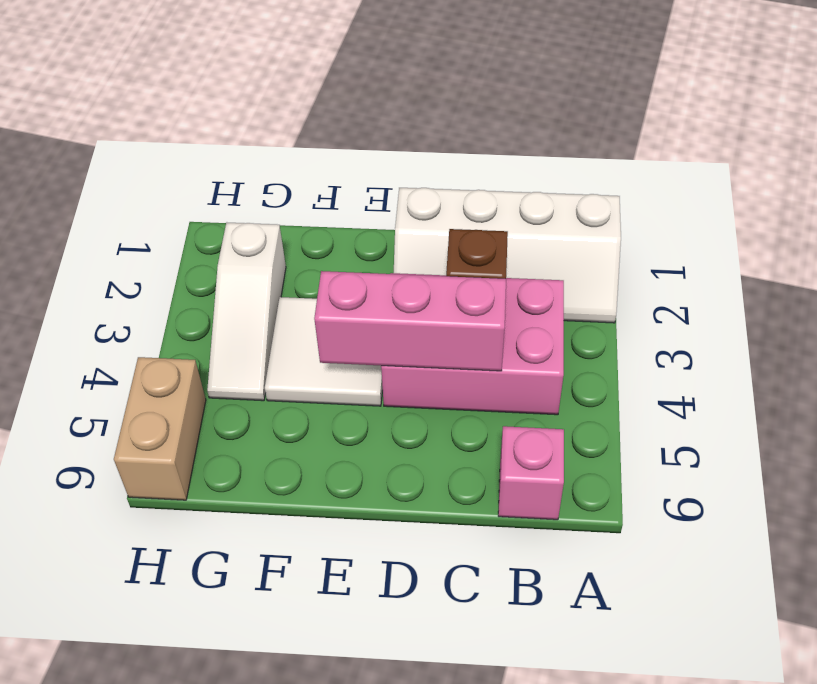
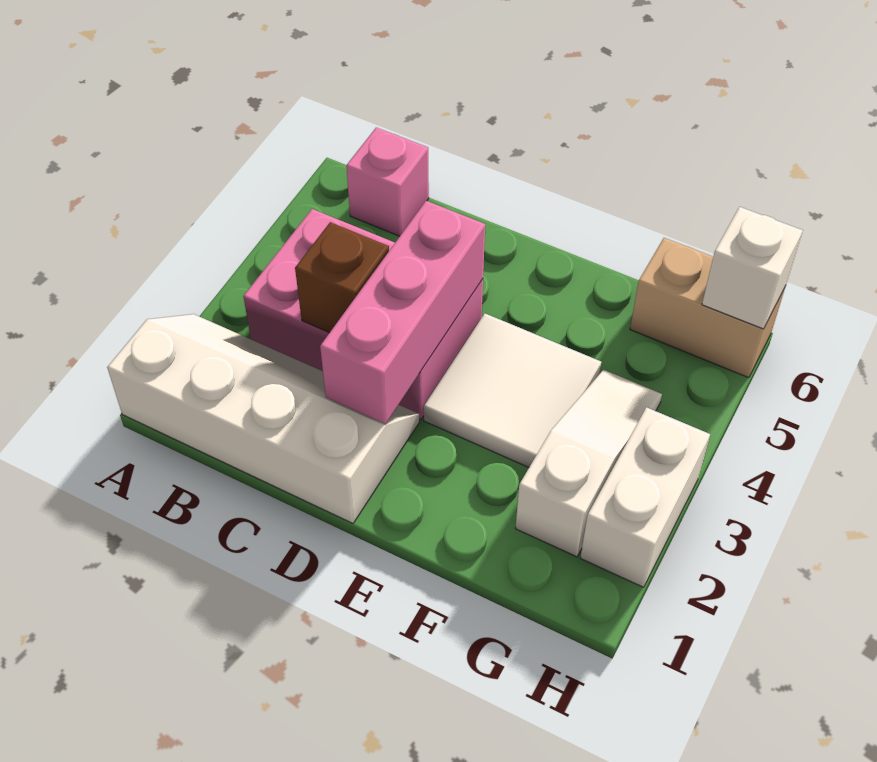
pink brick C4:E4 level 2 -> pink brick D2:D4 level 2
none -> white brick H2:H3 level 1
tan brick H5:H6 level 1 -> tan brick G6:H6 level 1
none -> white brick H6 level 2

